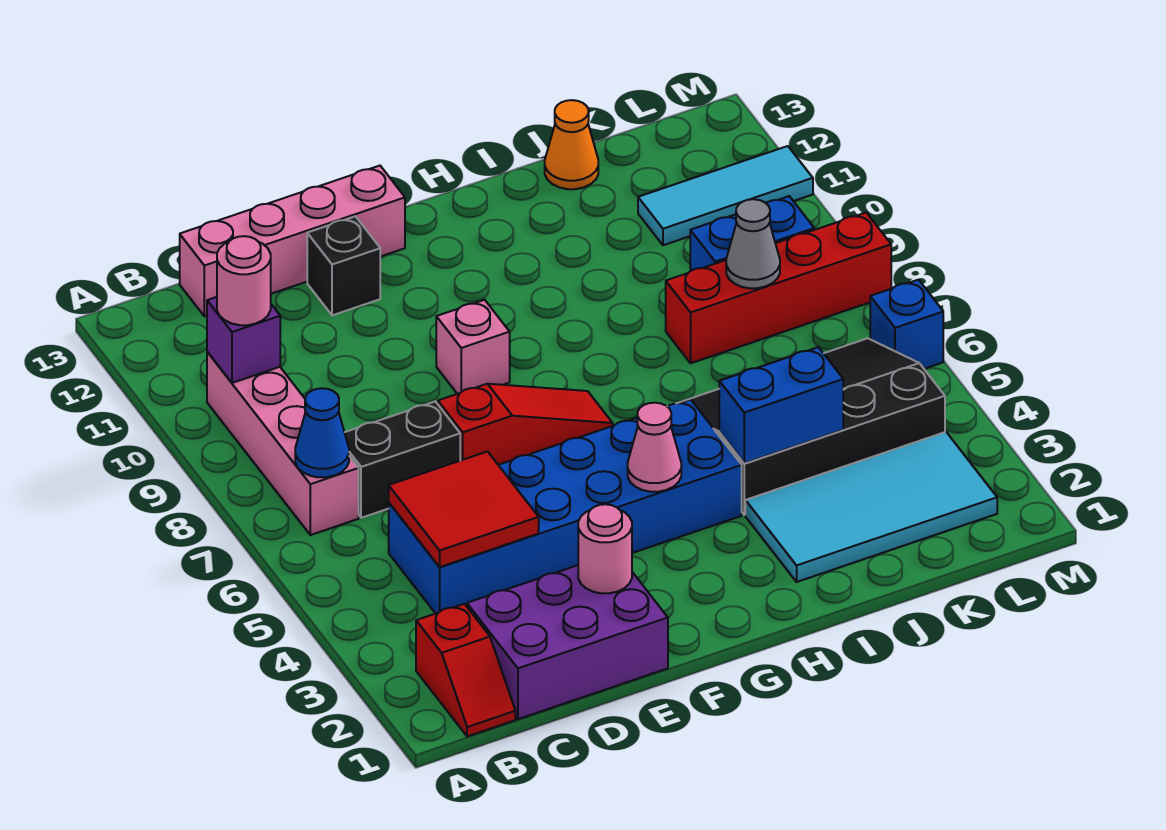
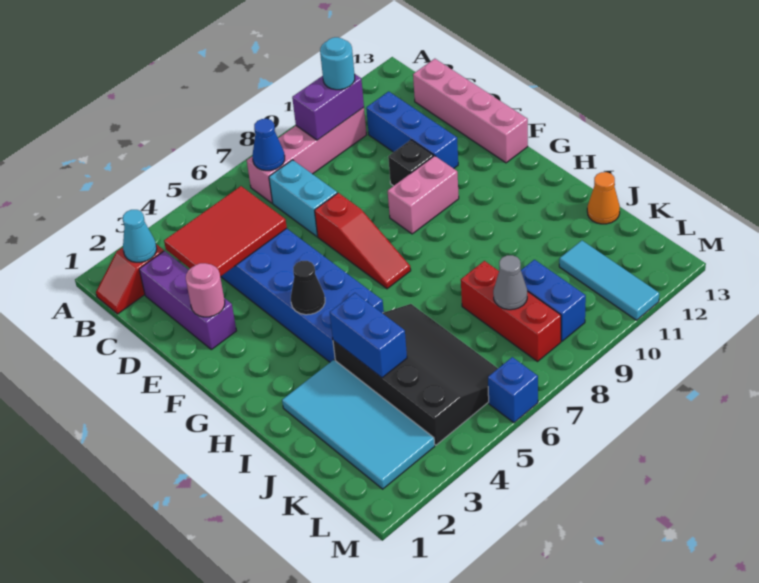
none -> cyan cone B2 level 2
purple brick B10 level 2 -> purple brick B9:B10 level 2
pink round brick B10 level 3 -> cyan round brick B10 level 3
purple brick C1:E2 level 1 -> purple brick C2:E2 level 1
red tile C4:D5 level 2 -> red tile C3:D5 level 2
black brick C7:D7 level 1 -> cyan brick C7:D7 level 1
none -> blue brick C11:E11 level 1
black brick E12 level 1 -> black brick E10 level 1
pink brick F9 level 1 -> pink brick F9:F10 level 1
pink cone G4 level 2 -> black cone G4 level 2
red brick J8:M8 level 1 -> red brick J8:L8 level 1

